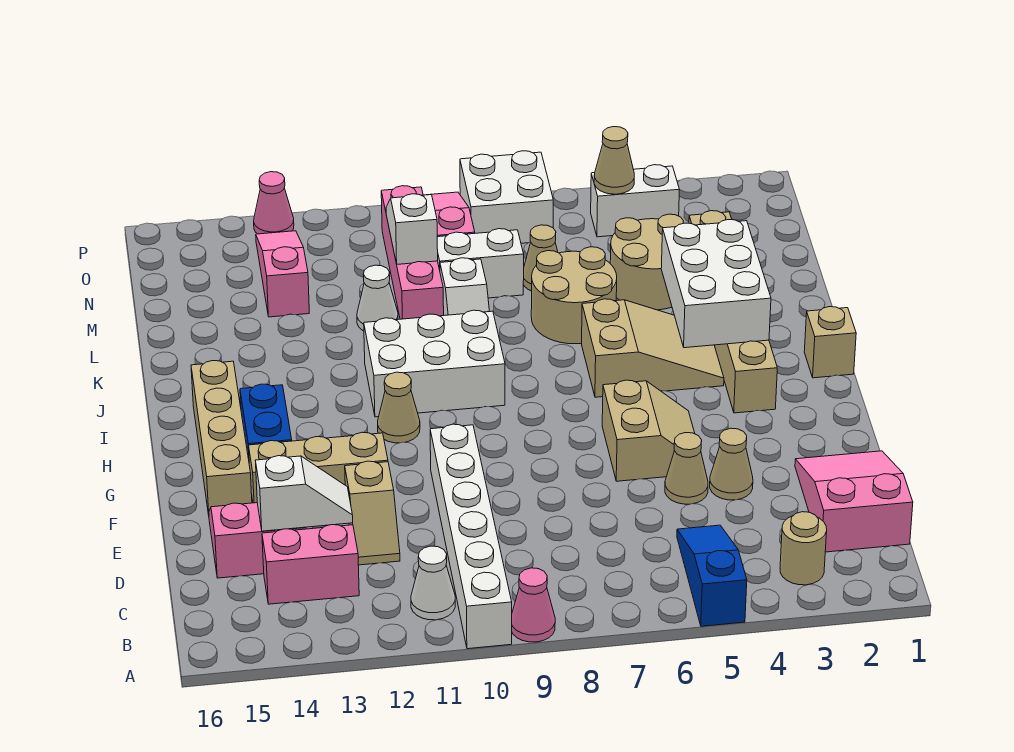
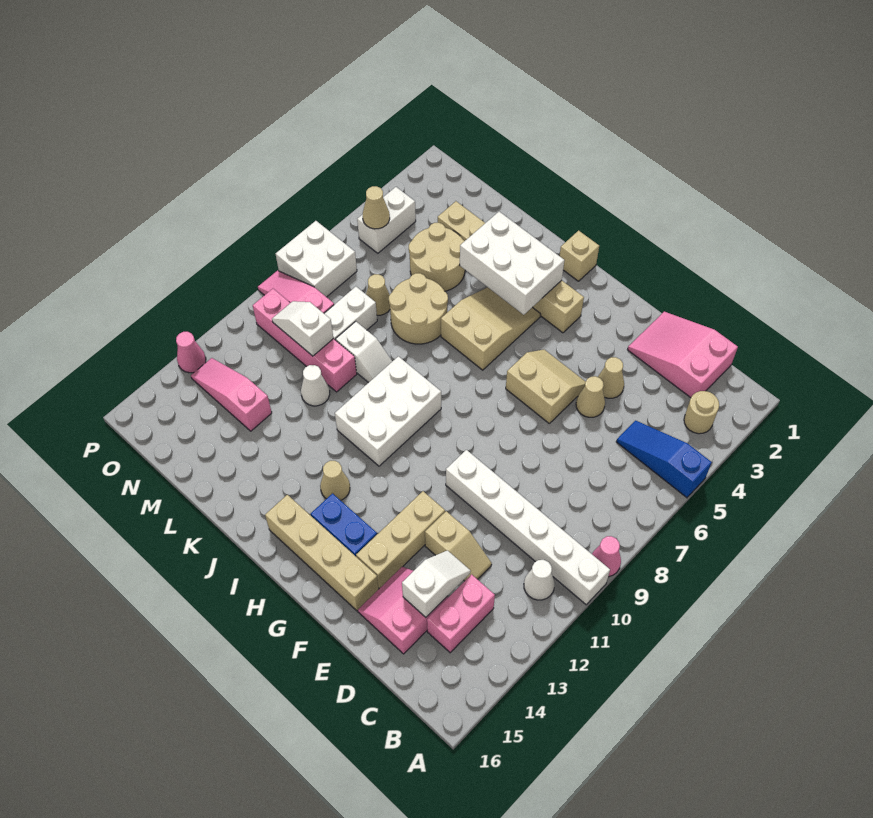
tan cone H11 level 1 -> tan cone I13 level 1

